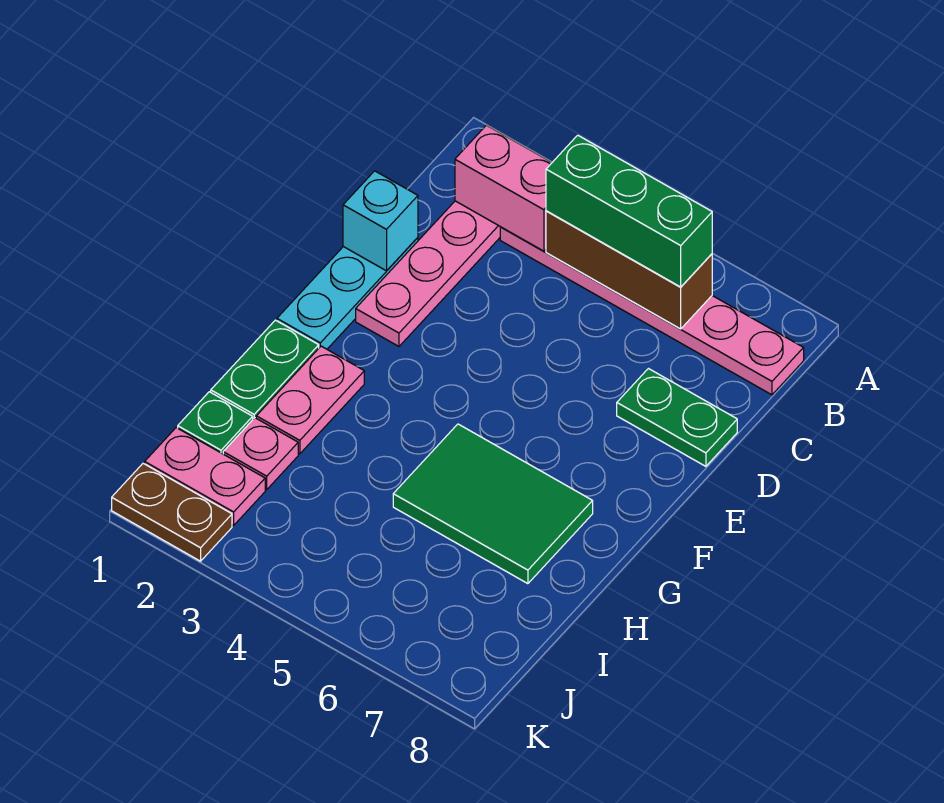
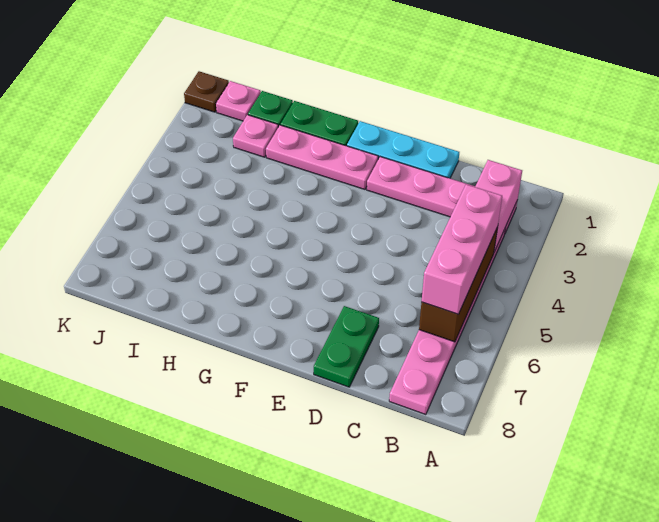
green brick B4:B6 level 3 -> pink brick B4:B6 level 3
cyan brick D1 level 2 -> none
pink plate G2:H2 level 1 -> pink plate F2:H2 level 1
green tile G5:H7 level 1 -> none
pink plate J1:J2 level 1 -> pink plate J1 level 1
brown plate K1:K2 level 1 -> brown plate K1 level 1

